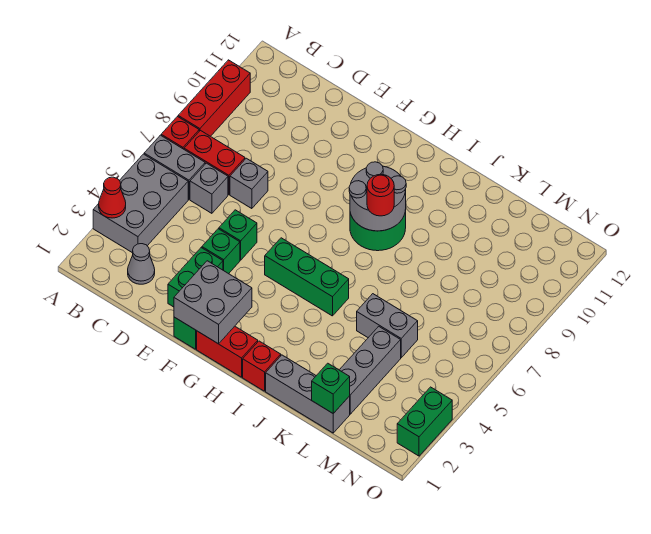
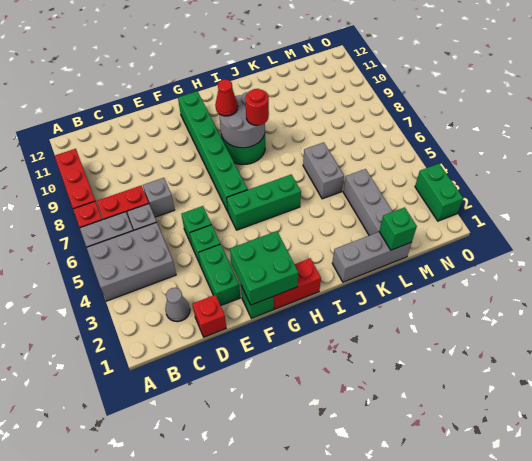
grey brick A3:B5 level 1 -> grey brick A4:C5 level 1
red cone A3 level 2 -> red cone H9 level 3
grey brick F1:G2 level 2 -> green brick F1:G2 level 2
none -> green brick G6:G11 level 1
red brick I1 level 1 -> red brick D1 level 1
grey brick K5:L5 level 1 -> grey brick K5:K6 level 1

